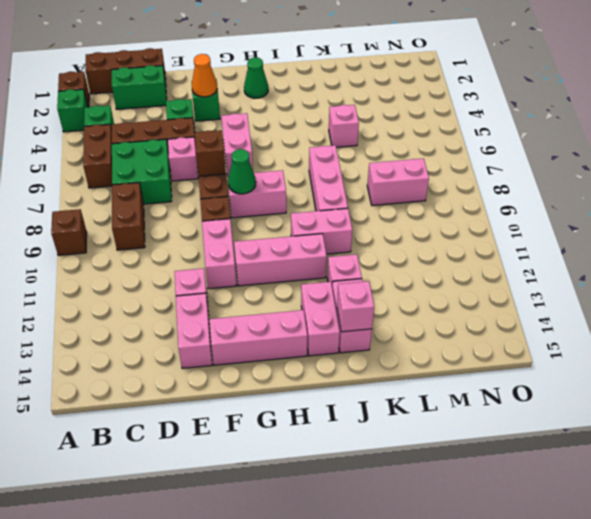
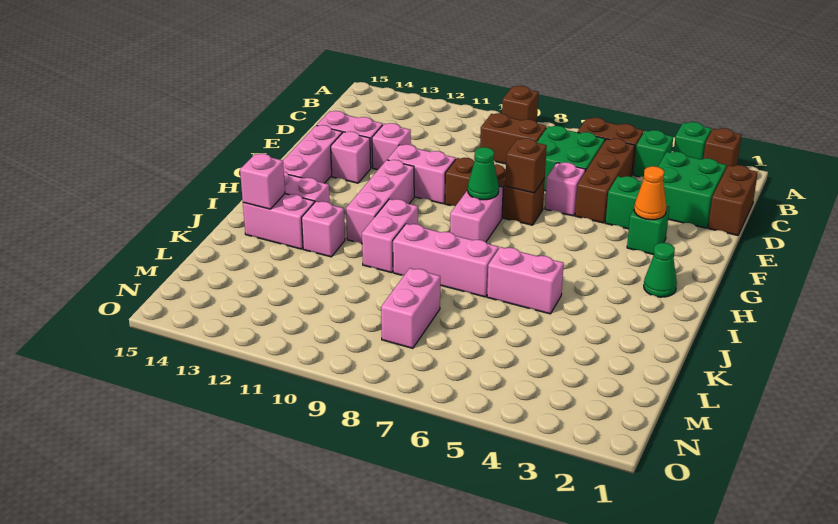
brown brick B1:D1 level 1 -> brown brick C1:D1 level 1
green brick C2:D2 level 1 -> green brick C2:D3 level 1
pink brick G5:G6 level 1 -> pink brick J5:J6 level 1
pink brick K5 level 1 -> pink brick F13 level 1

